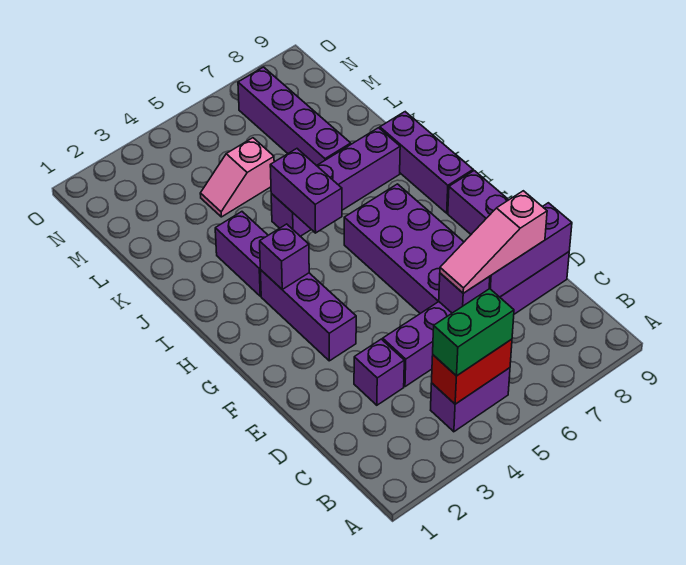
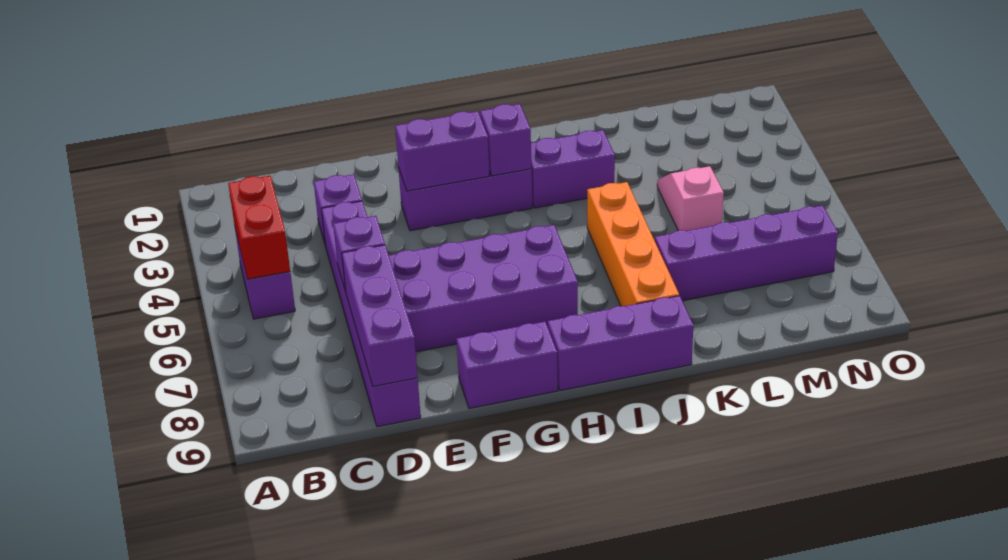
green brick B4:B5 level 3 -> none
pink slope D6:D8 level 3 top 8 -> none
purple brick I5:J5 level 2 -> purple brick F3:G3 level 2
purple brick J5:J8 level 1 -> orange brick J5:J8 level 1

